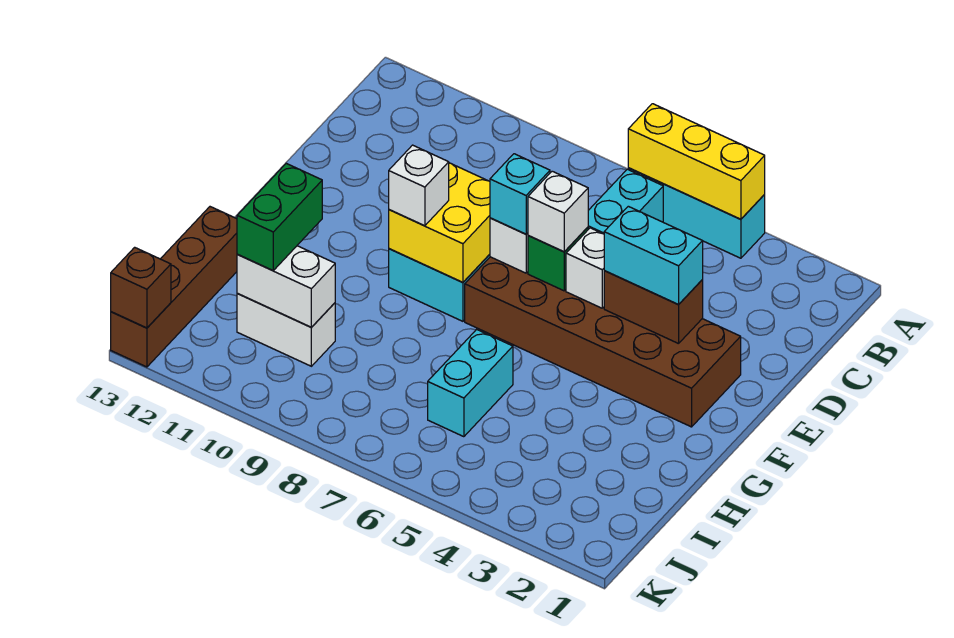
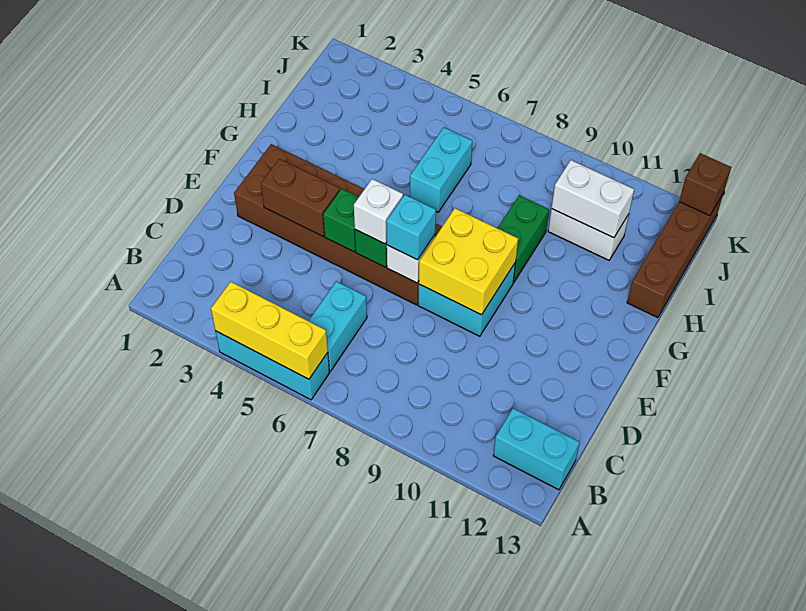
cyan brick E3:E4 level 3 -> cyan brick B12:B13 level 1
white brick E5 level 2 -> green brick E5 level 2
white brick F9 level 3 -> none
green brick H11:I11 level 3 -> green brick G9:H9 level 1

